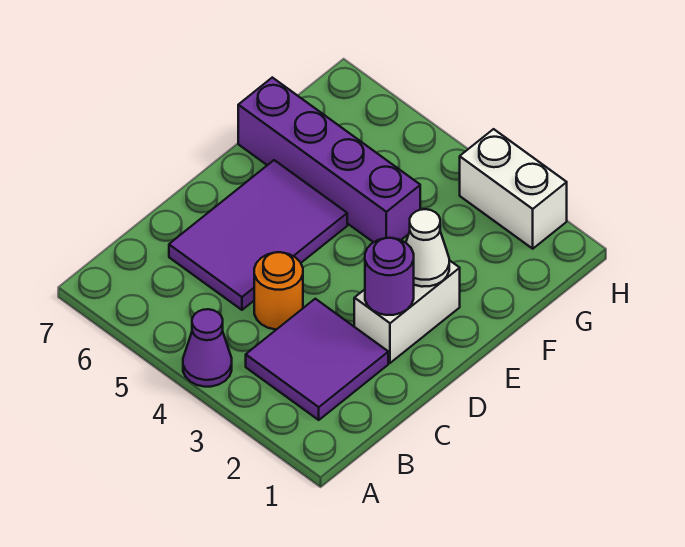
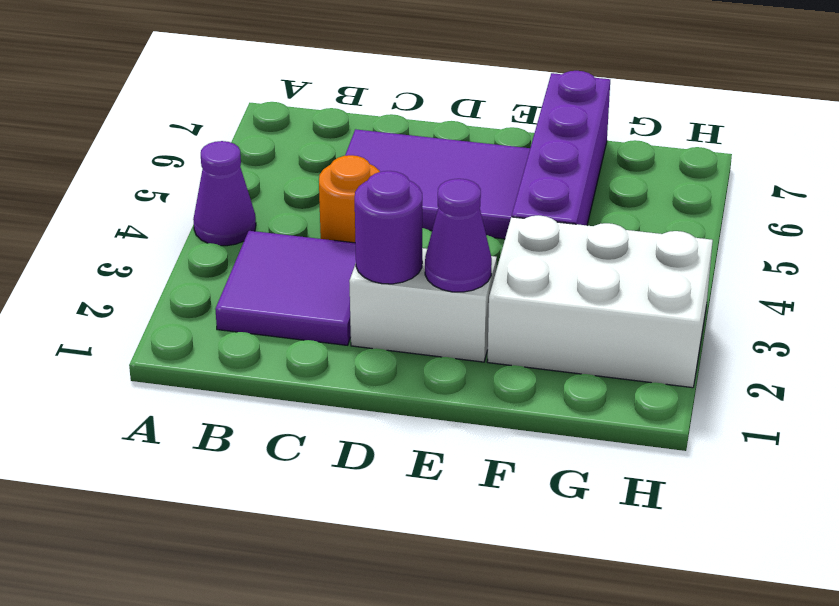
white cone E2 level 2 -> purple cone E2 level 2
white brick H2:H3 level 1 -> white brick F2:H3 level 1

